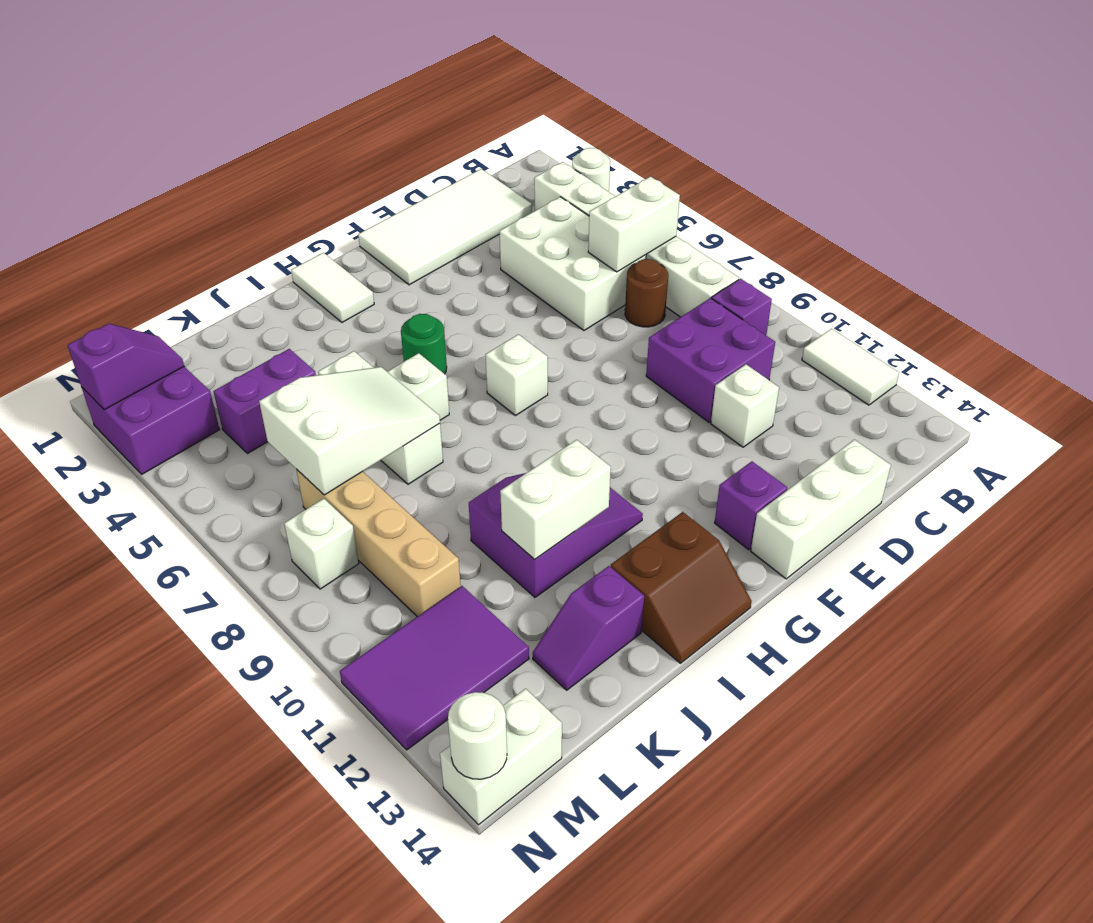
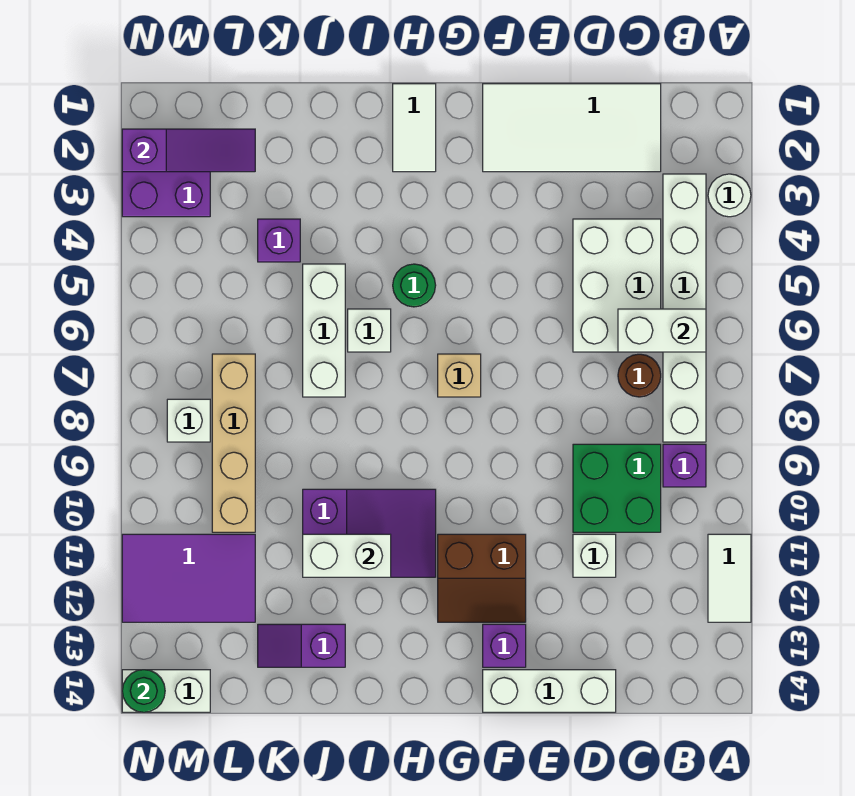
purple brick C9:D10 level 1 -> green brick C9:D10 level 1
white brick G7 level 1 -> tan brick G7 level 1
brown slope H13:I14 level 1 top 13 -> brown slope F11:G12 level 1 top 11
white slope J6:L7 level 2 top L -> none
purple brick K4:L4 level 1 -> purple brick K4 level 1
purple slope M2:N2 level 2 top N -> purple slope L2:N2 level 2 top N
white round brick N14 level 2 -> green round brick N14 level 2

